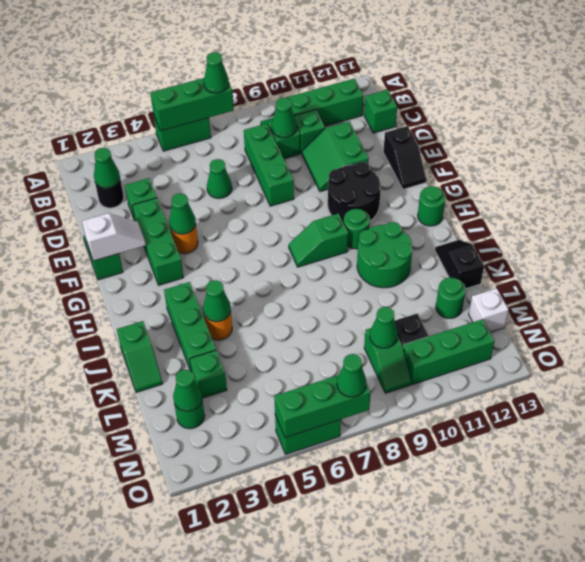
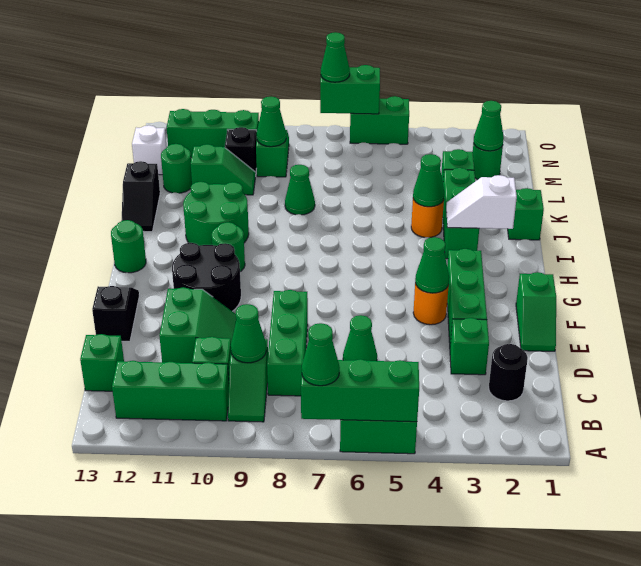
green cone C2 level 2 -> green cone K8 level 1
white slope F1:F2 level 2 top 1 -> white slope I2:I3 level 2 top 2
green slope H8:H9 level 1 top 9 -> green slope L10:L11 level 1 top 11
green brick O5:O7 level 2 -> green brick O6:O7 level 2

